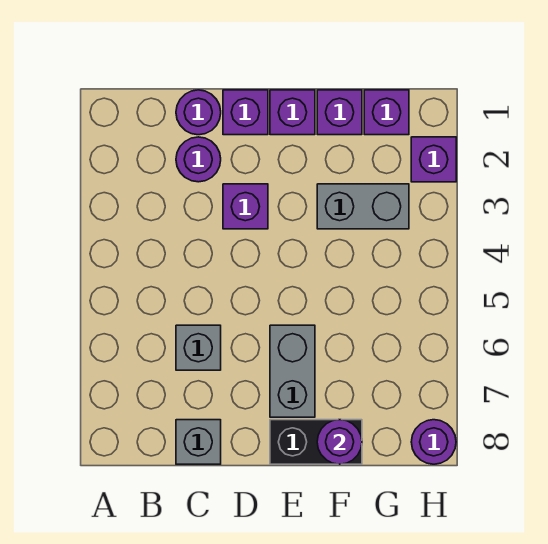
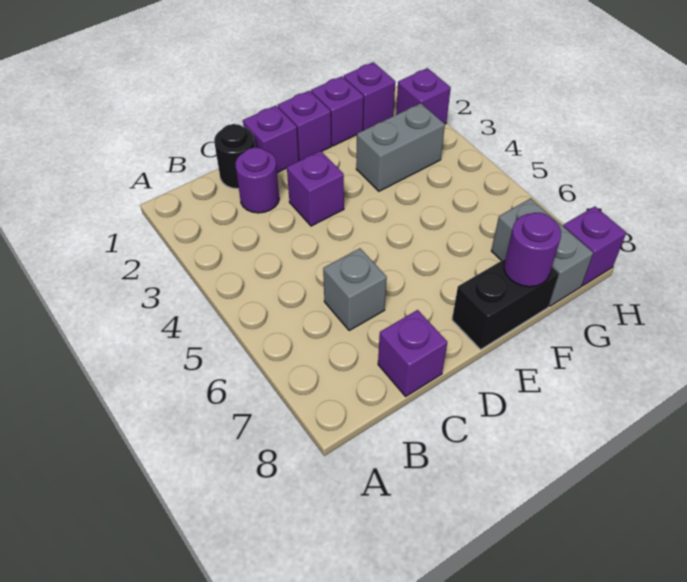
purple round brick C1 level 1 -> black round brick C1 level 1
grey brick C8 level 1 -> purple brick C8 level 1
grey brick E6:E7 level 1 -> grey brick G7:G8 level 1
purple round brick H8 level 1 -> purple brick H8 level 1

